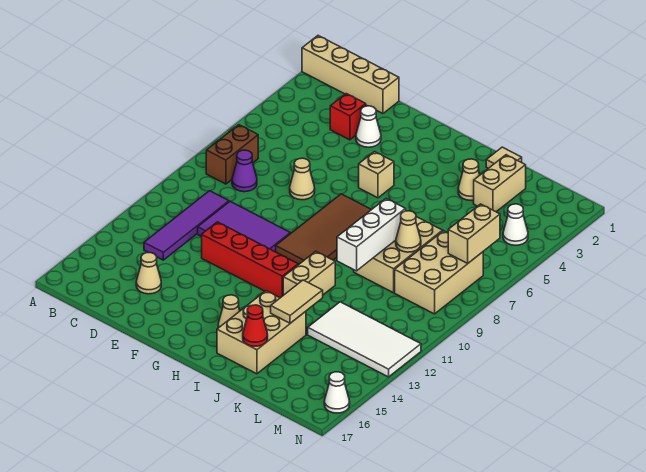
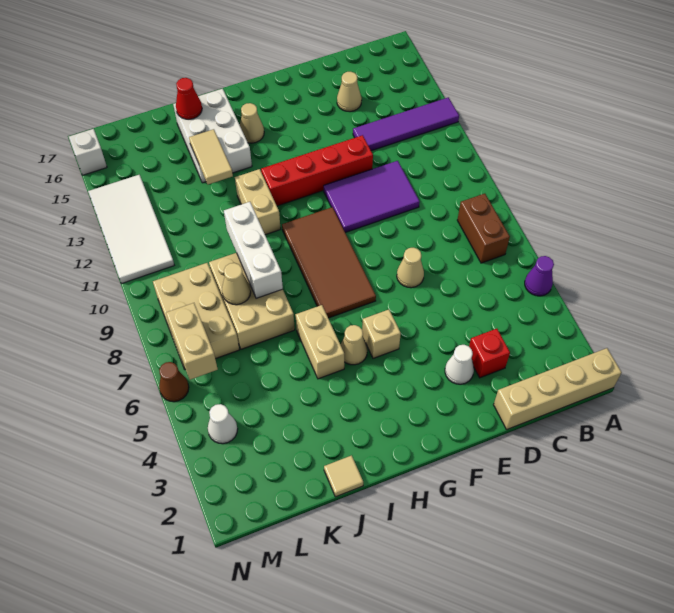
purple cone C8 level 1 -> purple cone A5 level 1
purple tile C10:C13 level 1 -> purple tile A13:D13 level 1
tan brick I14:J16 level 1 -> white brick I14:J16 level 1
tan cone J3 level 1 -> tan cone H5 level 1
tan brick K2:K3 level 1 -> tan brick I5:I6 level 1
white tile K12:N13 level 1 -> white tile M11:N14 level 1
none -> brown cone N6 level 1
white cone N16 level 1 -> white brick N16 level 1

